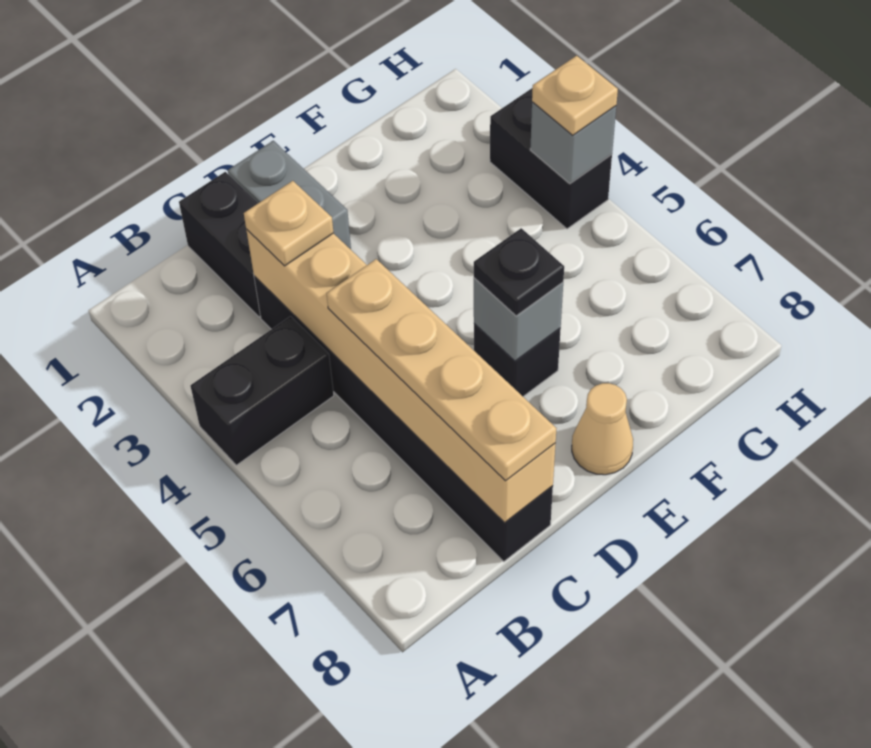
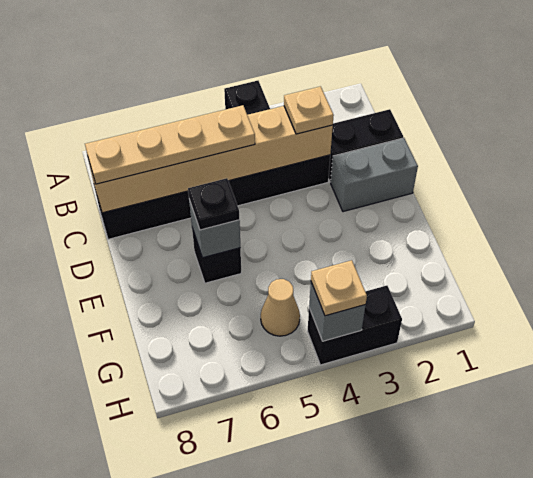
tan cone E8 level 1 -> tan cone G5 level 1

